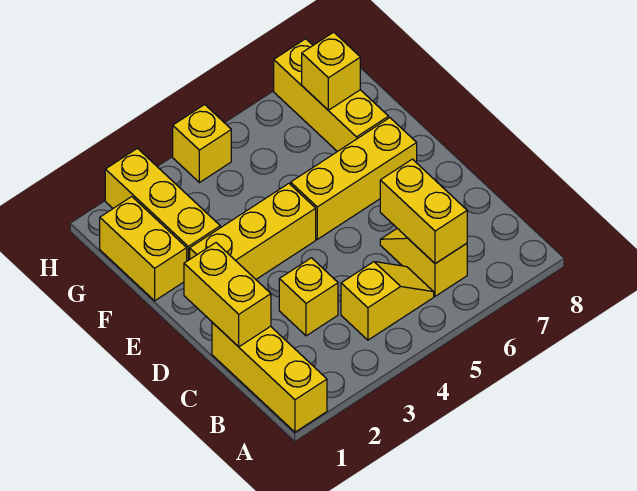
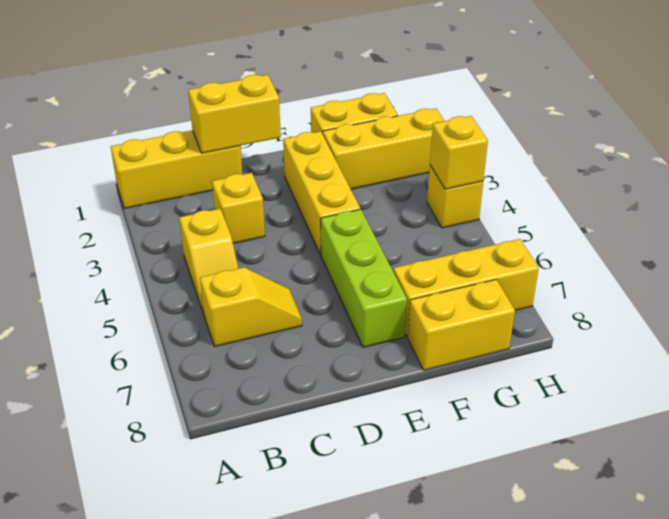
yellow brick B6:C6 level 2 -> yellow brick F8:G8 level 1
yellow brick E5:E7 level 1 -> lime brick E5:E7 level 1
yellow brick G7 level 2 -> yellow brick H4 level 2

